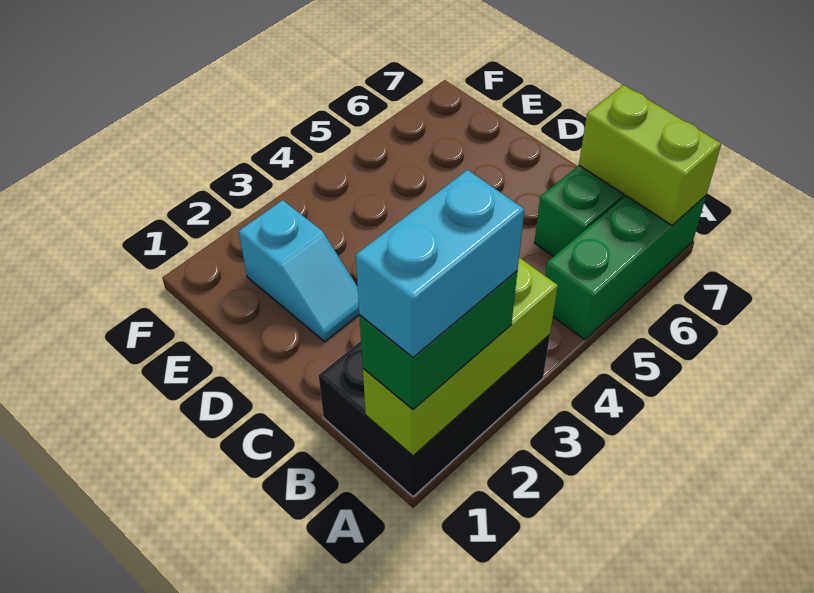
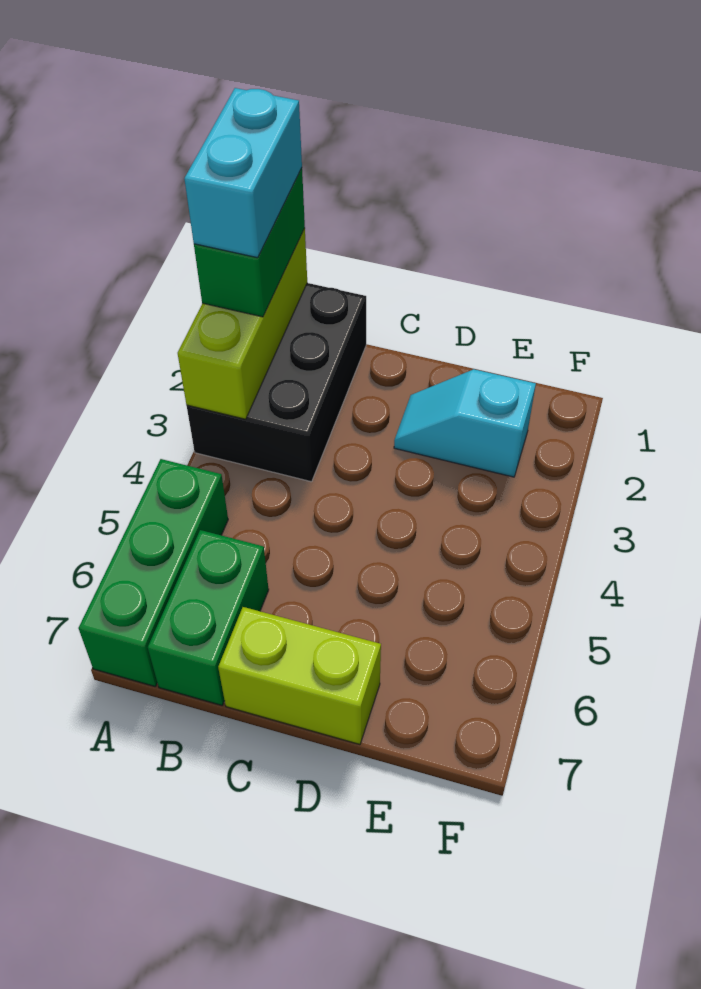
lime brick A7:B7 level 2 -> lime brick C7:D7 level 1

